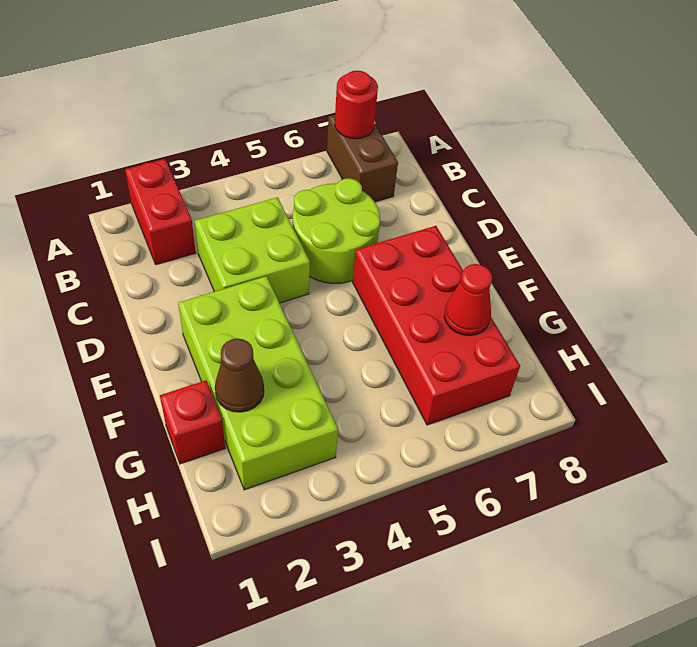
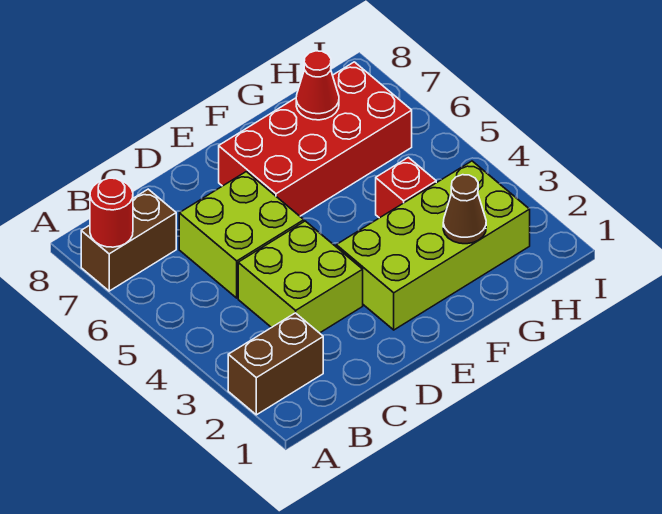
red brick A2:B2 level 1 -> brown brick A2:B2 level 1
lime round brick C5:D6 level 1 -> lime brick C5:D6 level 1
red brick G1 level 1 -> red brick G4 level 1

